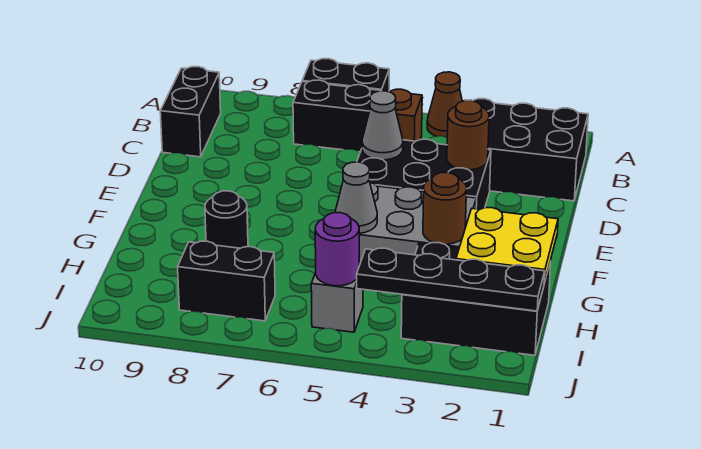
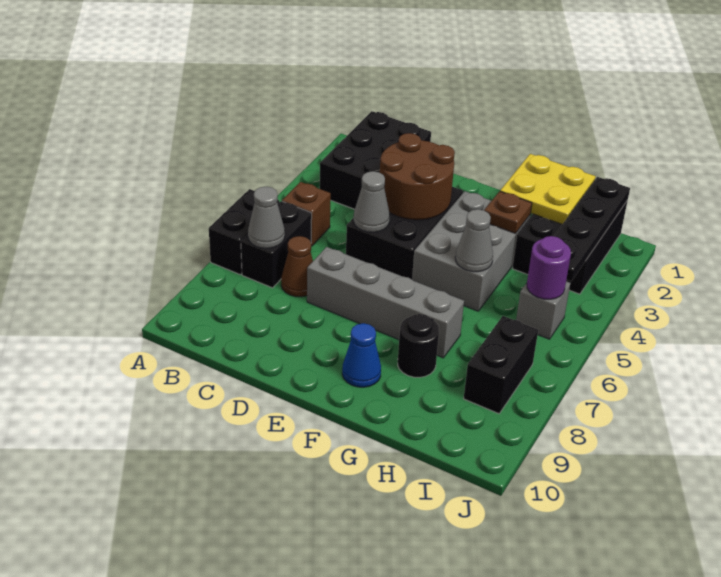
brown cone A4 level 1 -> brown cone C7 level 1
none -> grey cone B7 level 2
black brick B10:C10 level 1 -> none
brown round brick D3 level 2 -> brown round brick D3:E4 level 2
none -> grey brick D7:G7 level 1
none -> blue cone F9 level 1
brown round brick G3 level 2 -> brown plate G3 level 2

